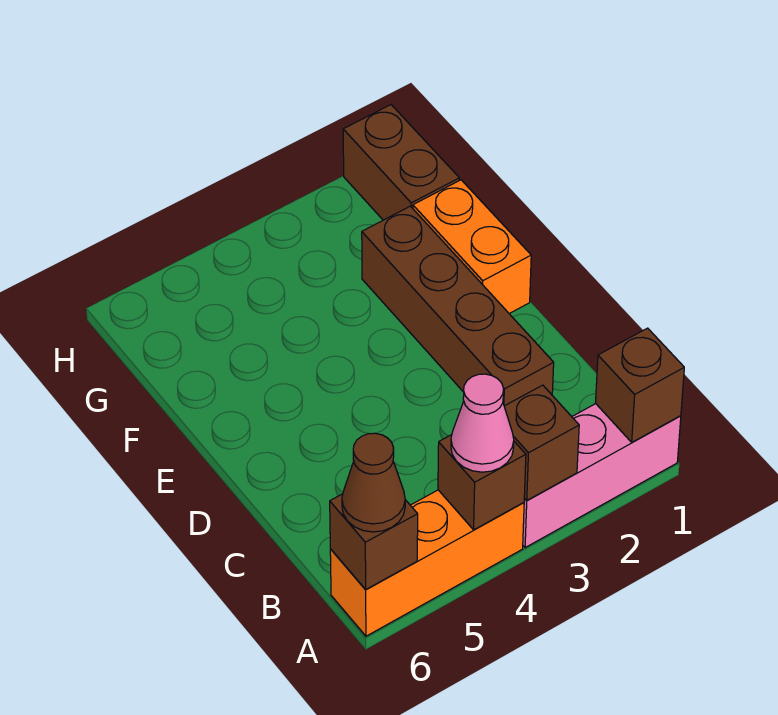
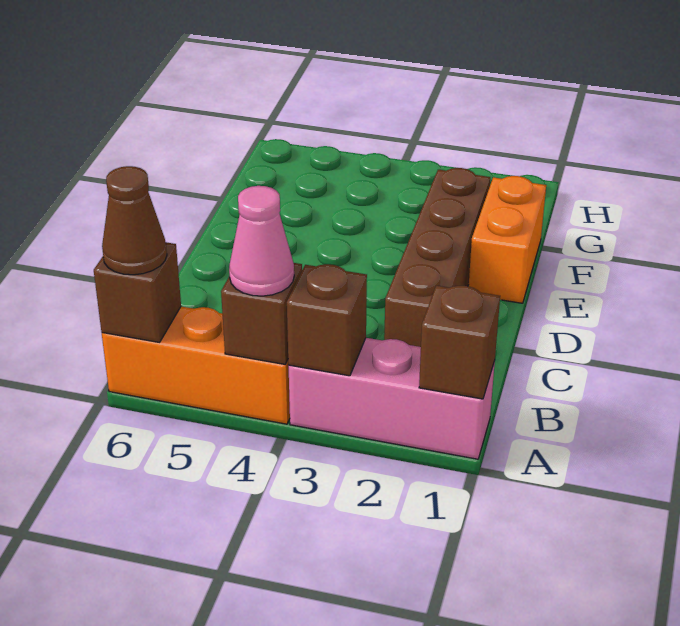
brown brick G1:H1 level 1 -> none

